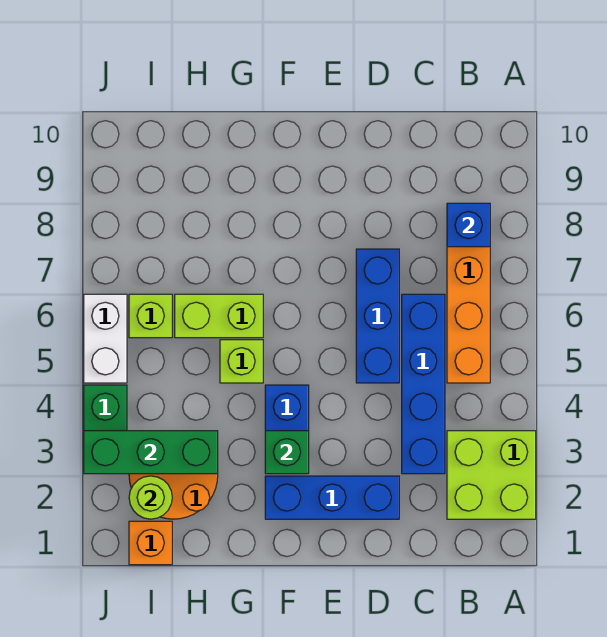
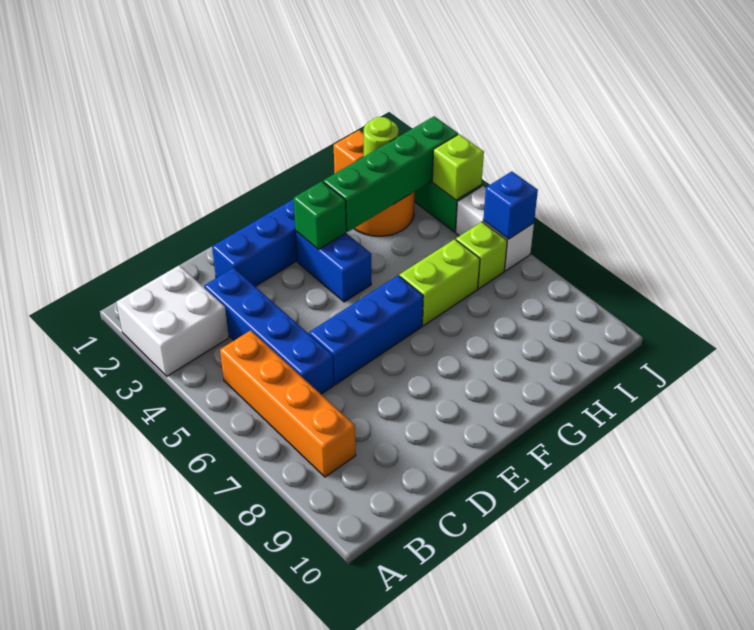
lime brick A2:B3 level 1 -> white brick A2:B3 level 1
blue brick B8 level 2 -> blue brick J6 level 2
blue brick D5:D7 level 1 -> blue brick D6:F6 level 1
lime brick G5 level 1 -> lime brick J4 level 2
green brick H3:J3 level 2 -> green brick G3:J3 level 2

